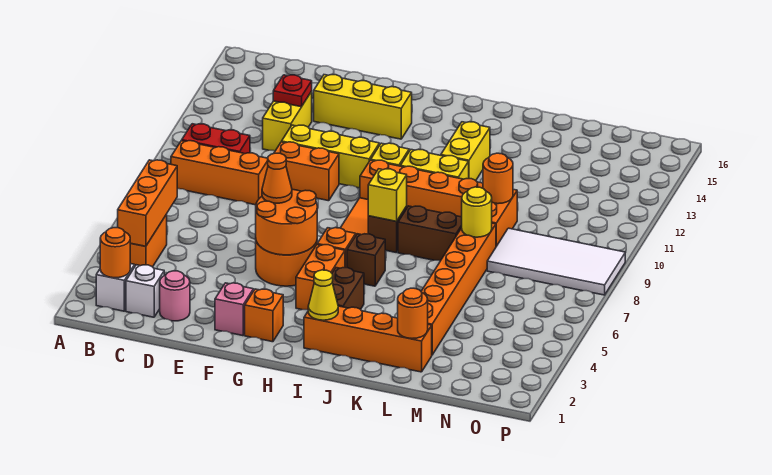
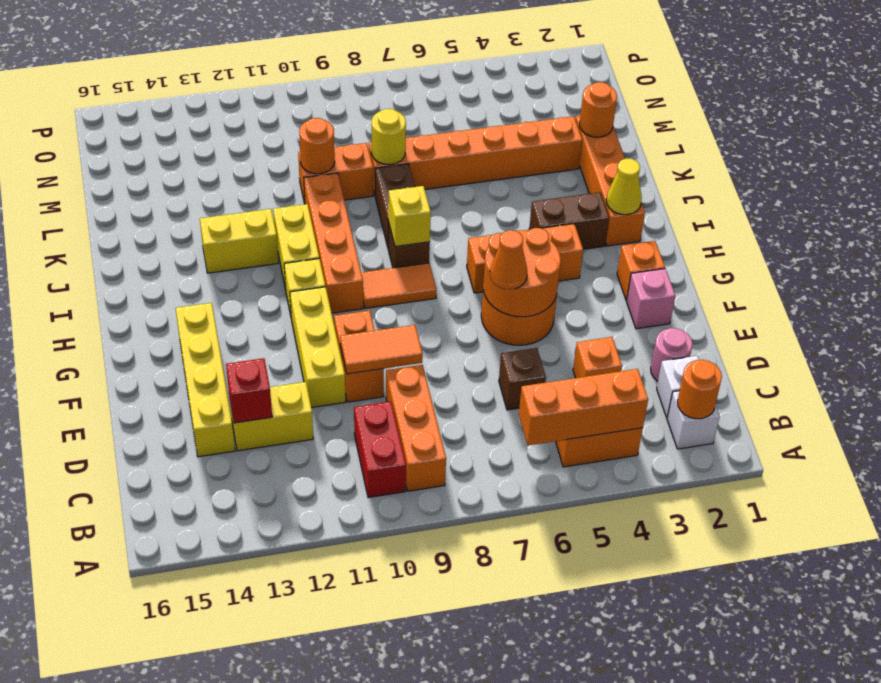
none -> orange brick D4 level 1
red plate D13 level 2 -> red brick D13 level 2
none -> orange tile E9:E10 level 2
yellow brick E14:G14 level 1 -> yellow brick D14:G14 level 1
brown brick I6 level 1 -> brown brick D6 level 1
white tile M8:P9 level 1 -> none

